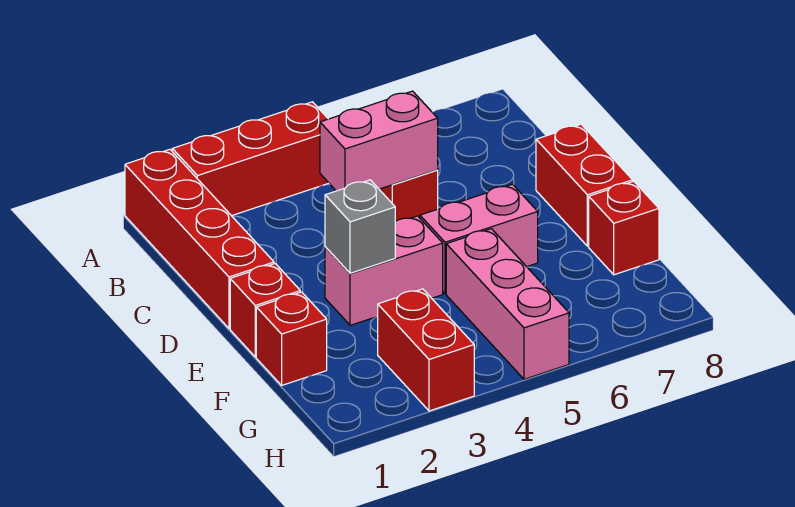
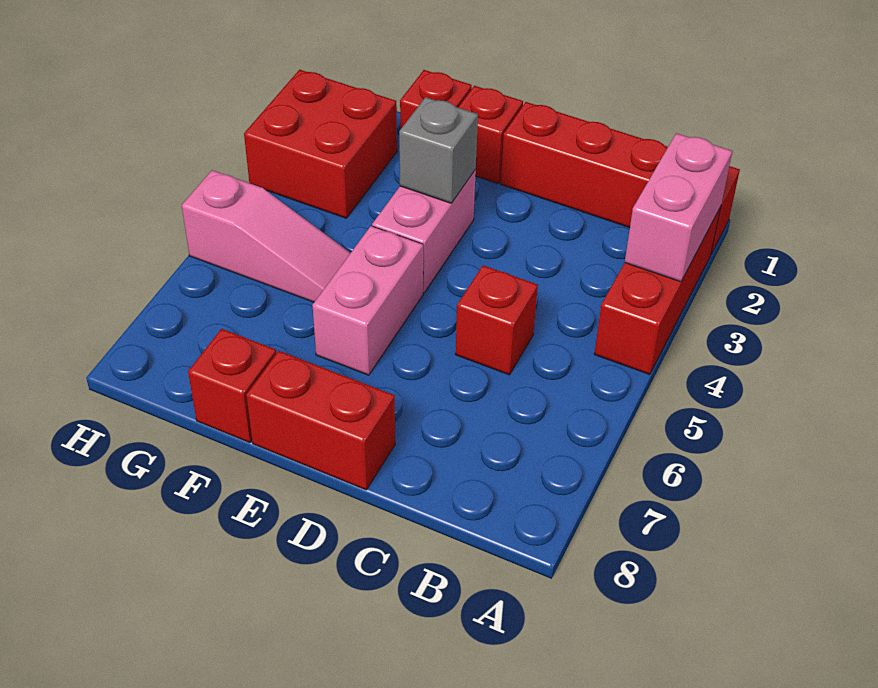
pink brick C4:C5 level 2 -> pink brick A2:A3 level 2
pink brick F5:H5 level 1 -> pink slope F5:H5 level 1 top H
red brick G3:H3 level 1 -> red brick G2:H3 level 1

